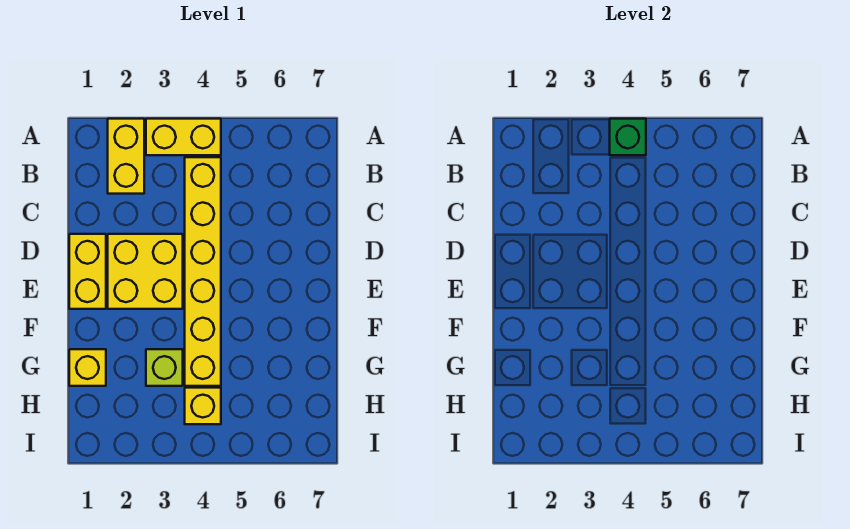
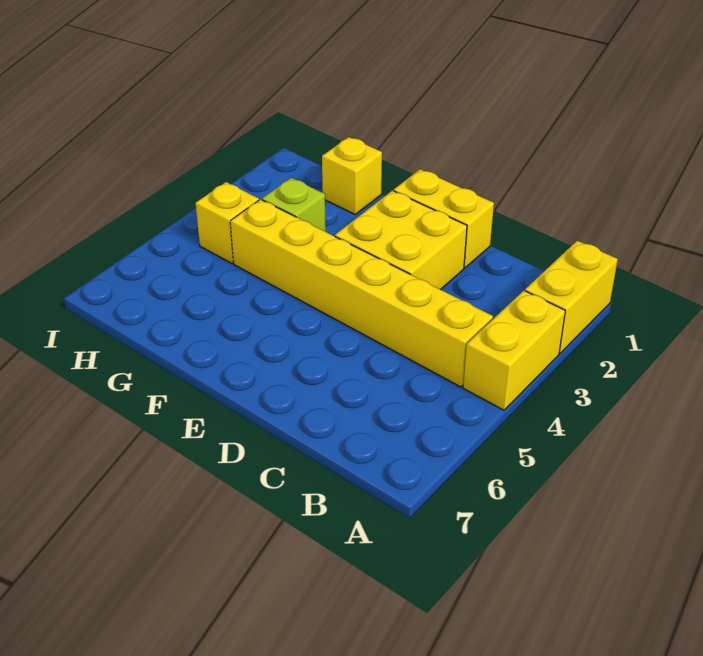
yellow brick A2:B2 level 1 -> yellow brick A1:A2 level 1
green brick A4 level 2 -> none

